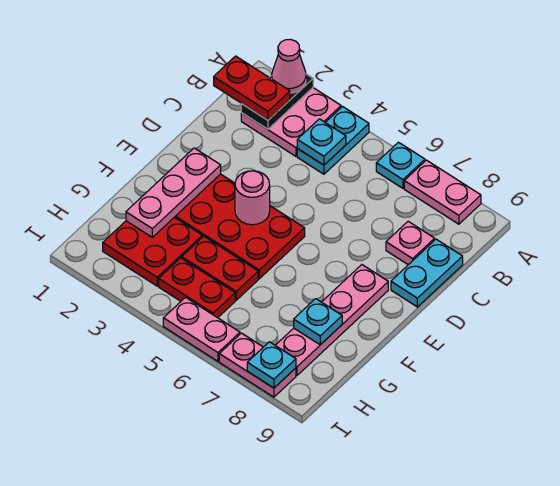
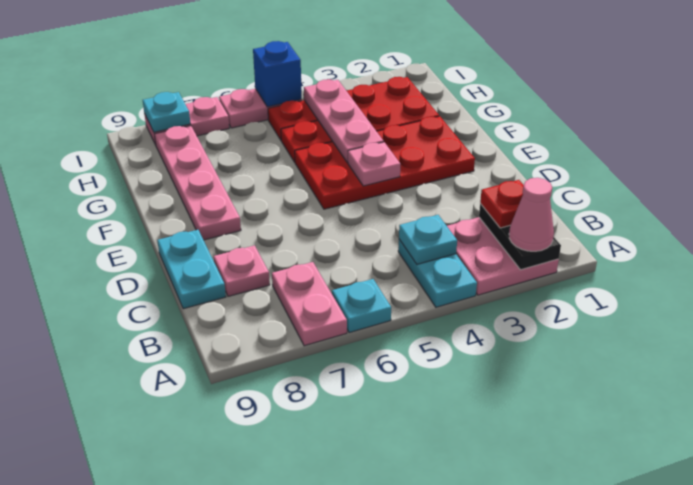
pink plate A7:A8 level 1 -> pink plate A7:B7 level 1
red plate B1:B2 level 3 -> red plate B2 level 3
pink plate E2:G2 level 2 -> pink plate F4:H4 level 2
pink round brick E4 level 2 -> pink plate E4 level 2
cyan plate G8 level 2 -> none
none -> blue brick I5 level 2

